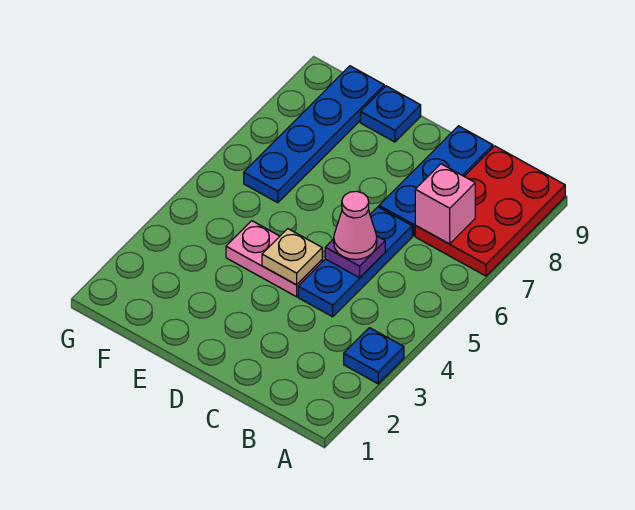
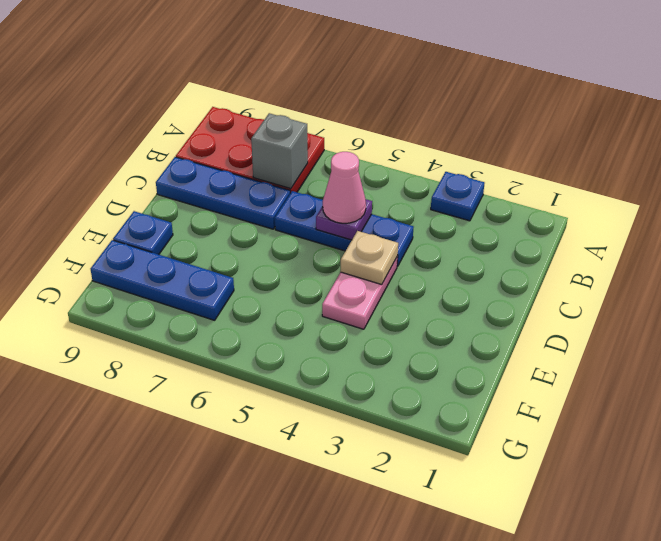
pink brick B7 level 2 -> grey brick B7 level 2
blue plate F6:F9 level 1 -> blue plate F7:F9 level 1

